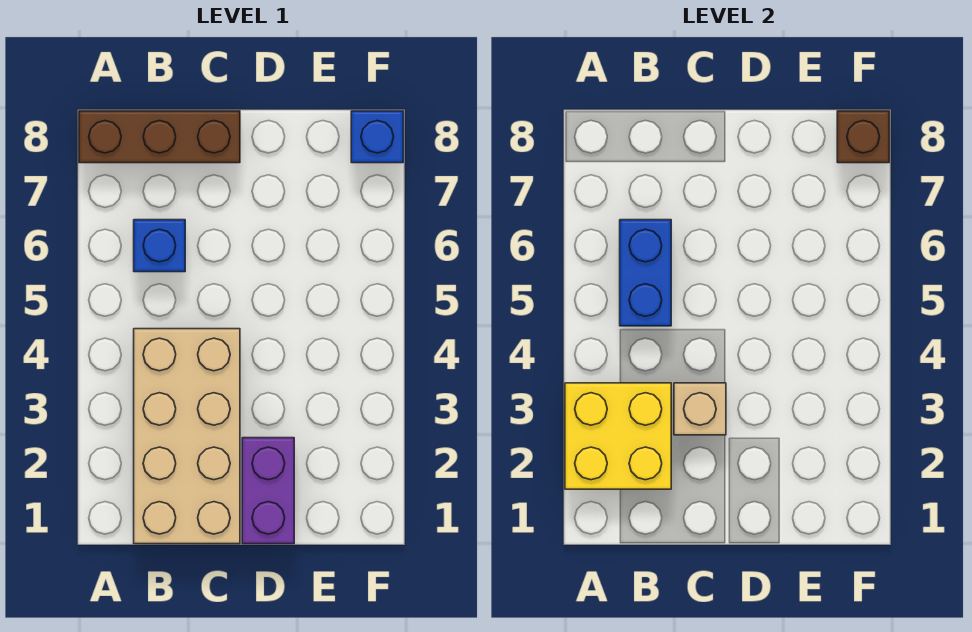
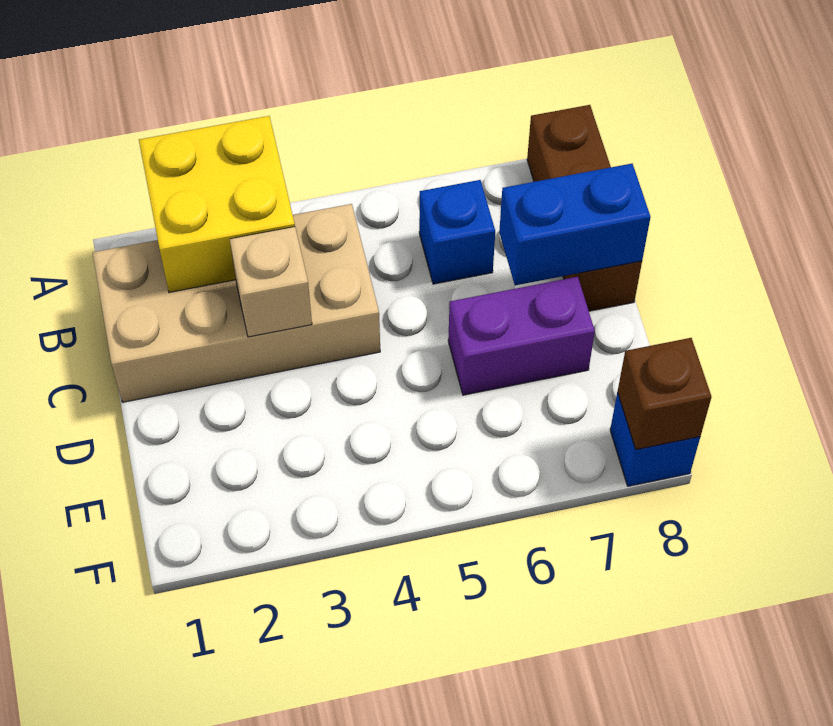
blue brick B5:B6 level 2 -> blue brick C7:C8 level 2
purple brick D1:D2 level 1 -> purple brick D6:D7 level 1

